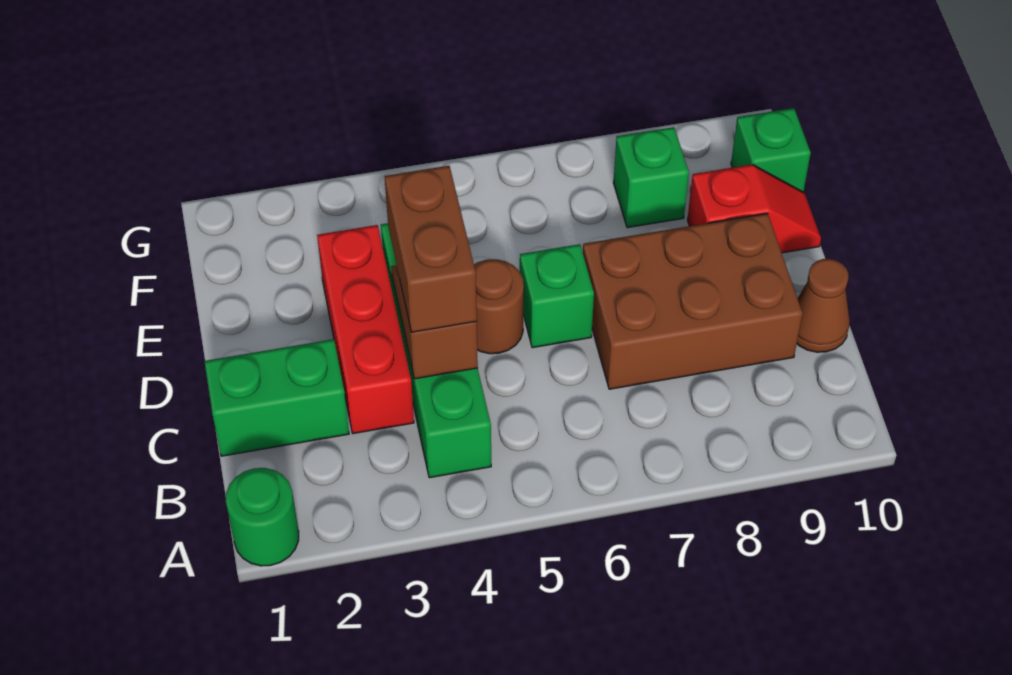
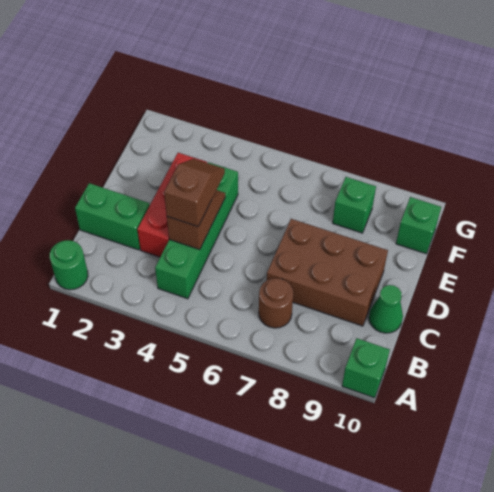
brown brick C4:D4 level 3 -> brown slope C4:D4 level 3 top C
brown cone C10 level 1 -> green cone C10 level 1
brown round brick D5 level 1 -> brown round brick B7 level 1
green brick D6 level 1 -> green brick A10 level 1
red slope E9:E10 level 1 top 9 -> none

